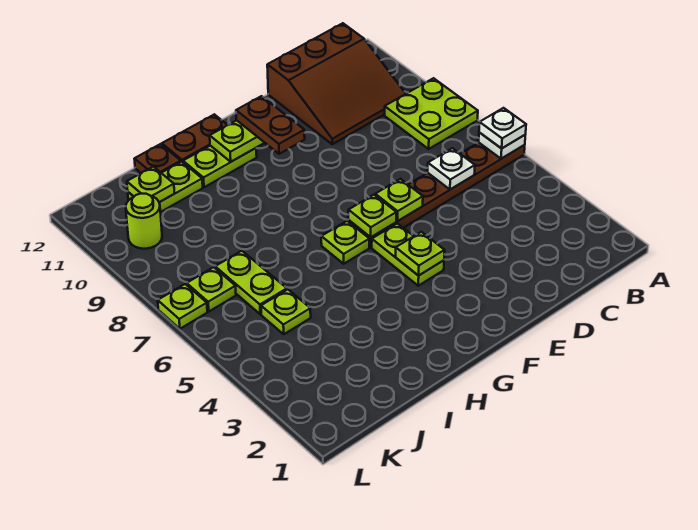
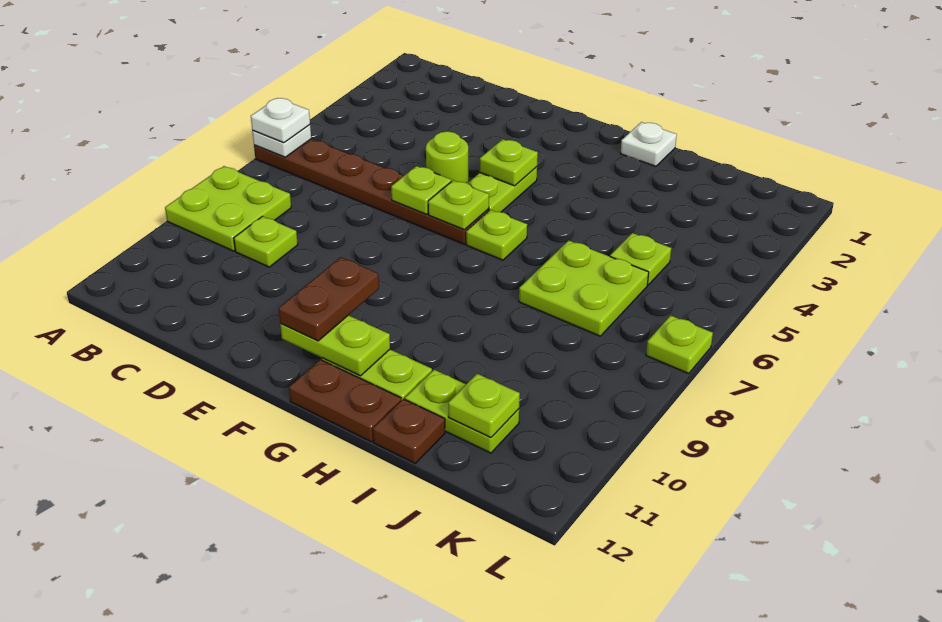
brown slope B10:D12 level 1 top 12 -> none
white plate C6 level 2 -> white plate H1 level 1
lime plate J6:J7 level 1 -> lime plate I6:J7 level 1
lime plate K7 level 1 -> lime plate C9 level 1
lime round brick K10 level 1 -> lime round brick E5 level 1

